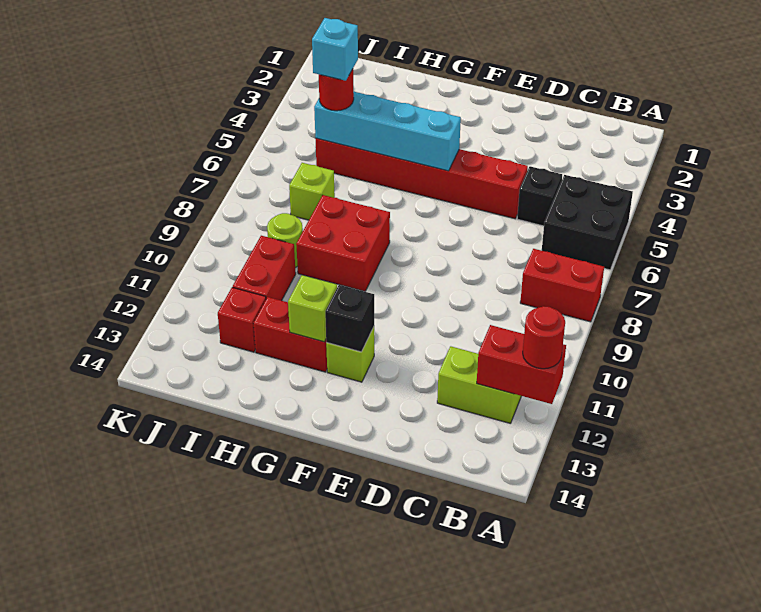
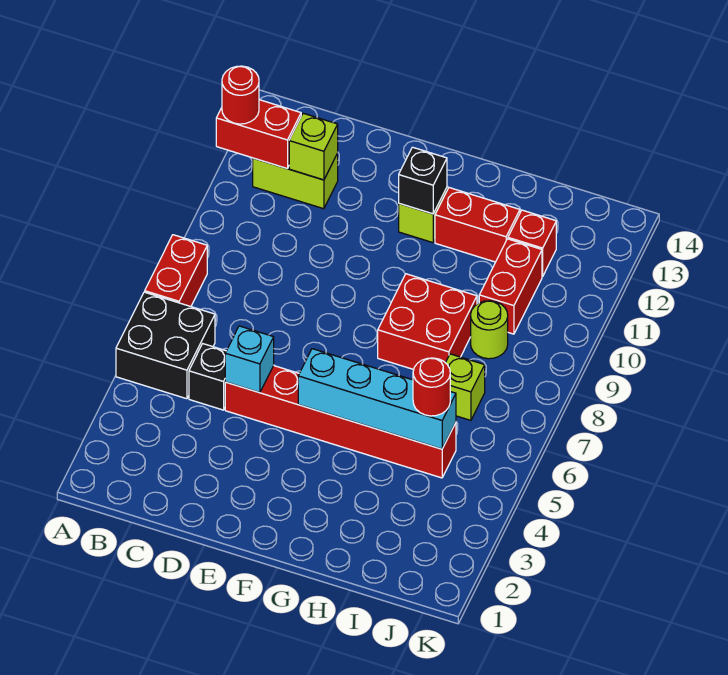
red brick A8:B8 level 1 -> red brick A7:A8 level 1
lime brick G12 level 2 -> lime brick C12 level 2
cyan brick I5 level 4 -> cyan brick D5 level 2

